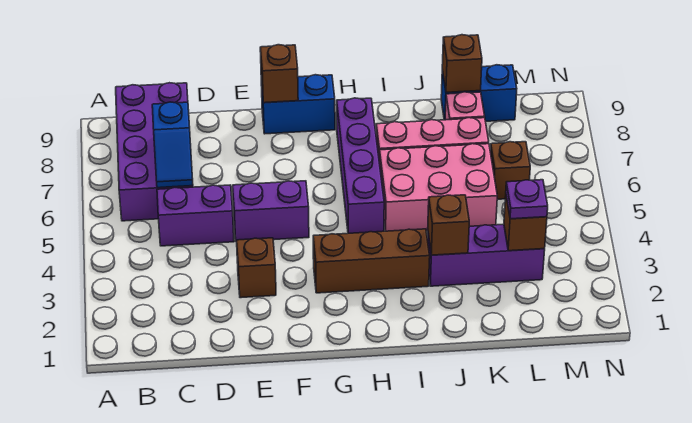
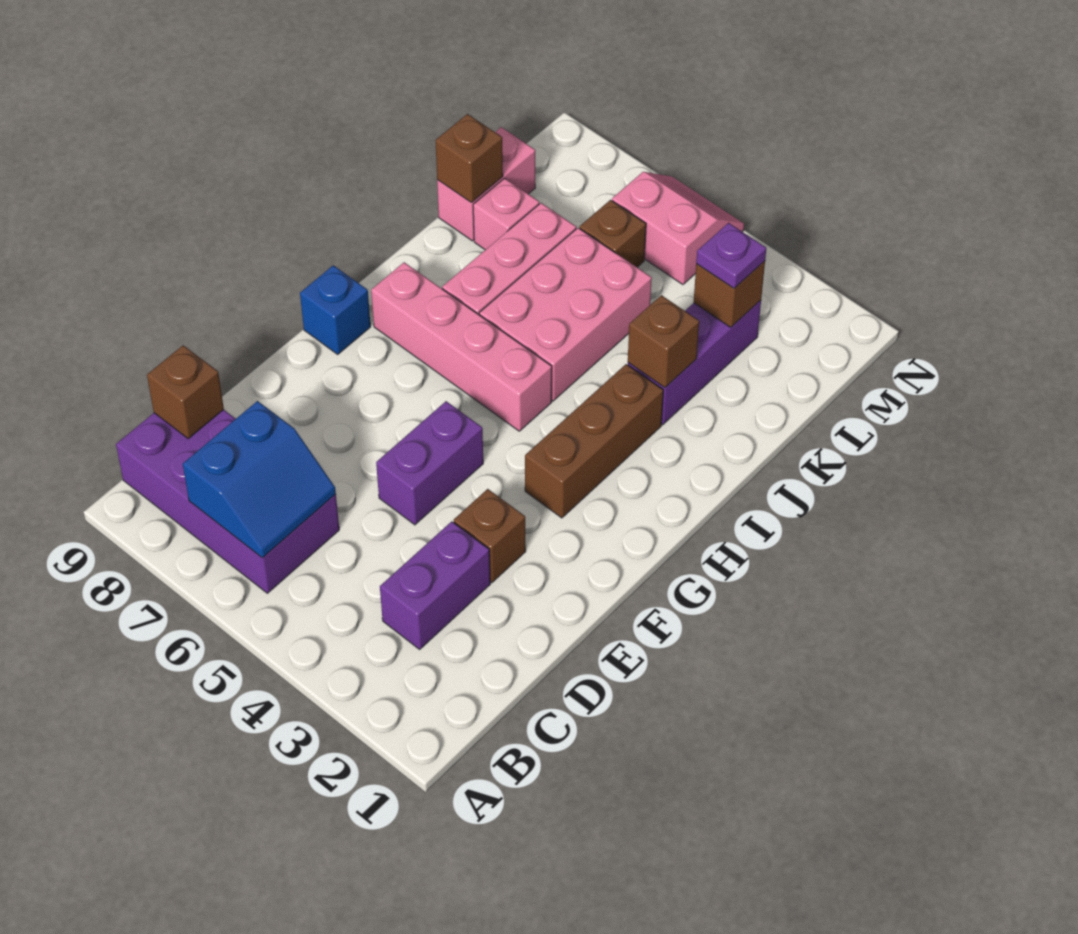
purple brick C5:D5 level 1 -> purple brick C3:D3 level 1
blue slope C6:C7 level 2 top 7 -> blue slope B6:C7 level 2 top 7
blue brick F9:G9 level 1 -> blue brick G9 level 1
brown brick F9 level 2 -> brown brick C9 level 2
purple brick H5:H8 level 1 -> pink brick H5:H8 level 1
blue brick K9:L9 level 1 -> pink brick K9:L9 level 1
none -> pink slope M5:N6 level 1 top M

